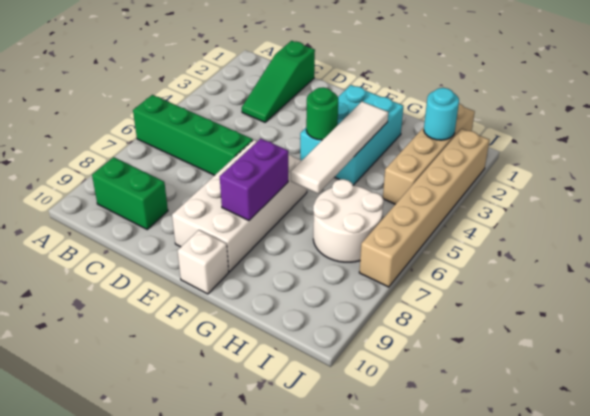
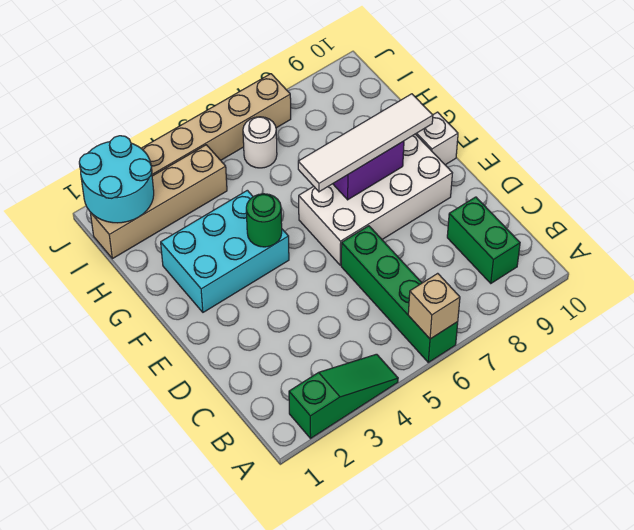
none -> tan brick A6 level 2
green slope C1:C3 level 1 top 1 -> green slope A2:A4 level 1 top 2
white tile G3:G6 level 2 -> white tile F6:F9 level 3
white round brick H6:I7 level 1 -> white round brick I6 level 1
cyan round brick I2 level 2 -> cyan round brick I1:J2 level 2

